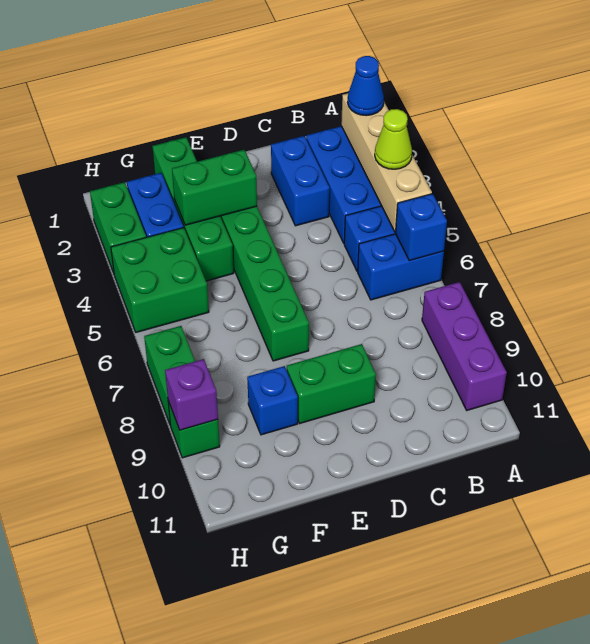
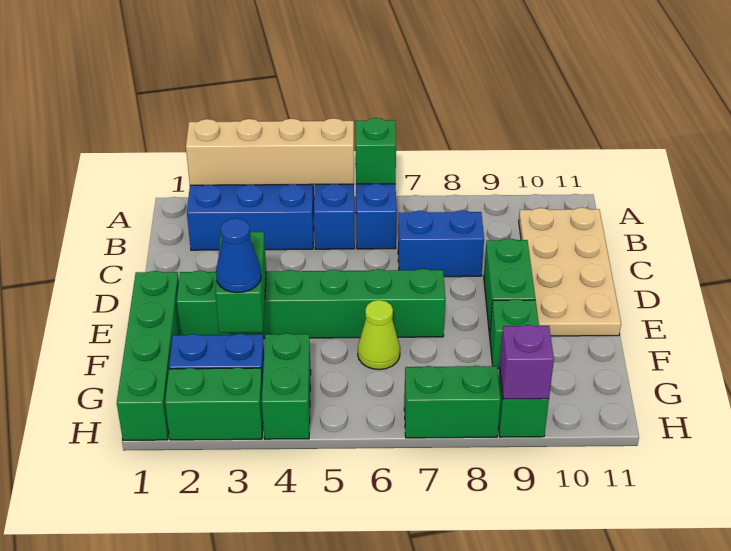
blue cone A2 level 3 -> blue cone F3 level 3
lime cone A4 level 3 -> lime cone F6 level 1
blue brick A6 level 2 -> green brick A6 level 2
purple brick A8:A10 level 1 -> none
none -> tan plate B10:E11 level 1
blue brick C2:C3 level 1 -> blue brick C7:C8 level 1
green brick F1:F4 level 1 -> green brick E1:H1 level 1
blue brick F9 level 1 -> green brick F9 level 1
green brick G4:H5 level 1 -> green brick G4:H4 level 1

